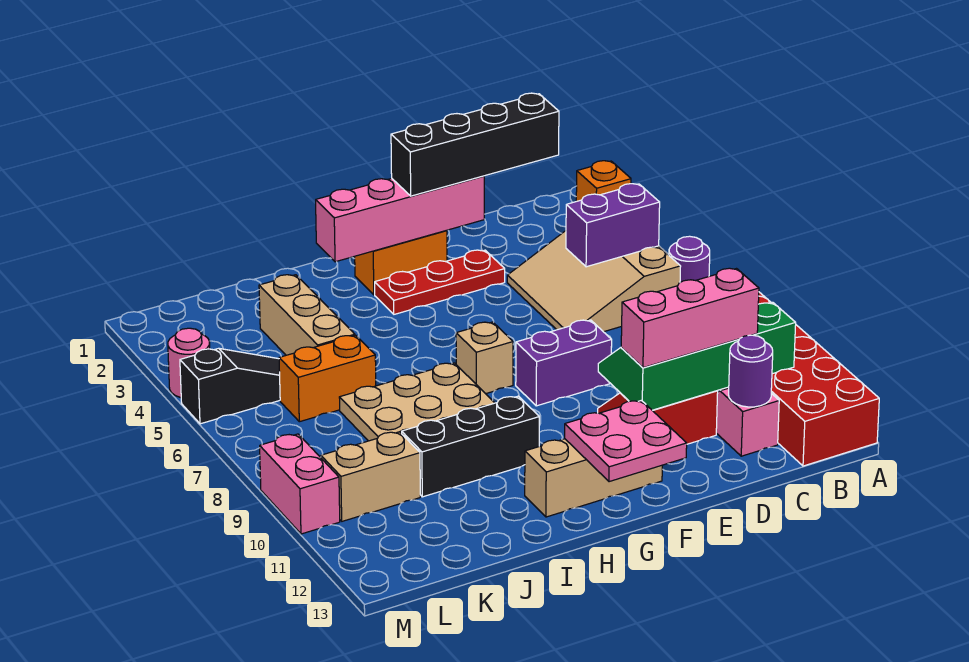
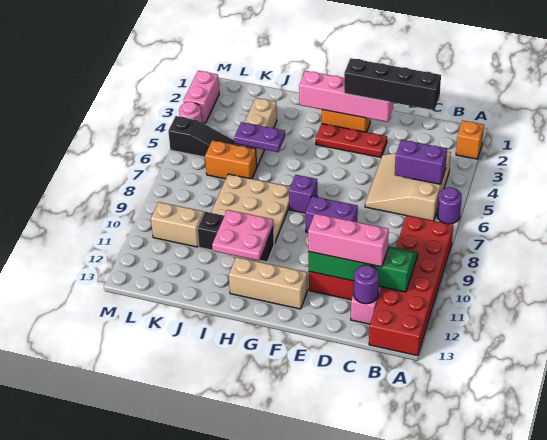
pink plate F12:G13 level 2 -> pink plate H10:I11 level 2
tan brick G7 level 1 -> purple brick G7 level 1
none -> purple plate I5:J5 level 2
pink brick M9:M10 level 1 -> pink brick M2:M3 level 1

